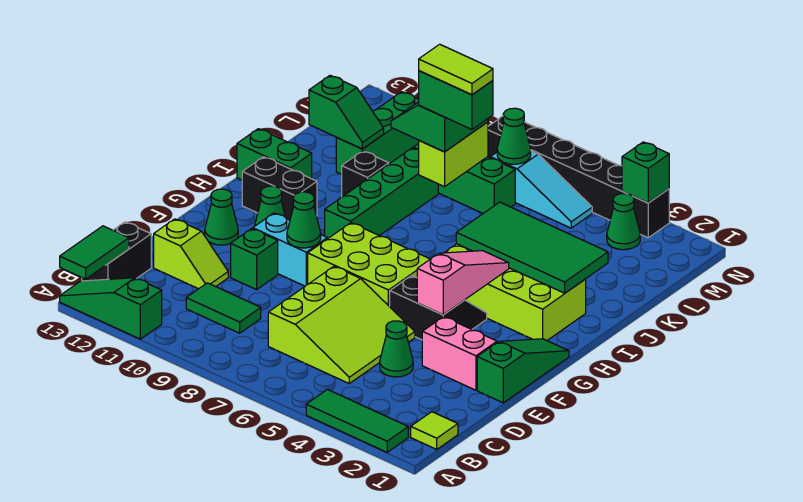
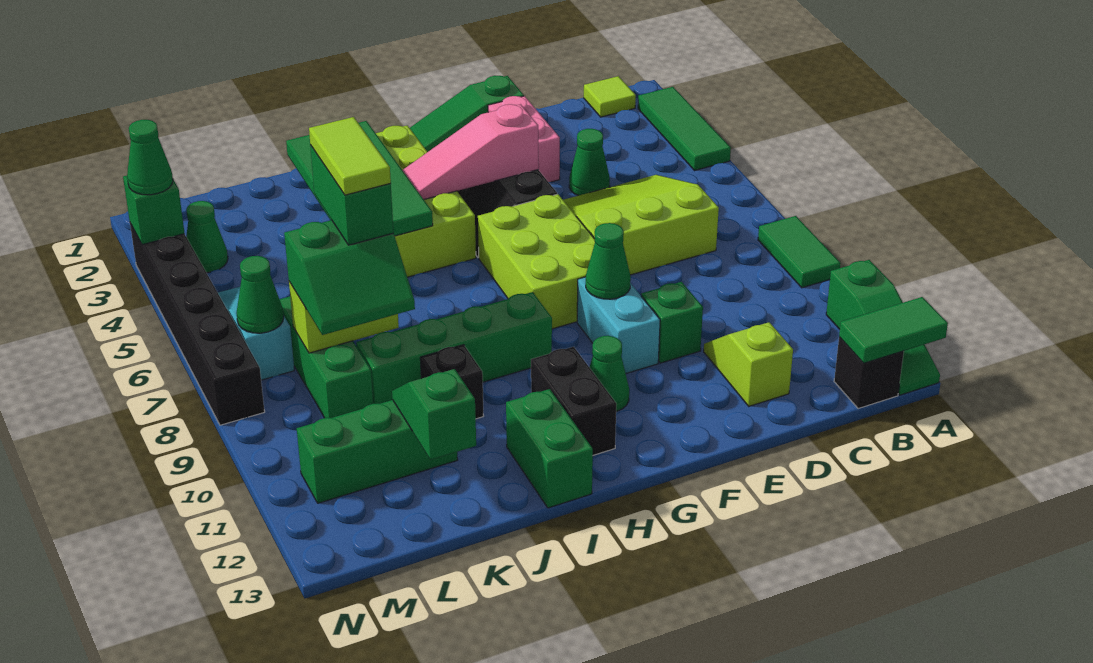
black brick B13:C13 level 1 -> black brick B13 level 1
green tile C9:C10 level 1 -> green tile A8:A9 level 1
green cone F12 level 1 -> green cone N3 level 3

